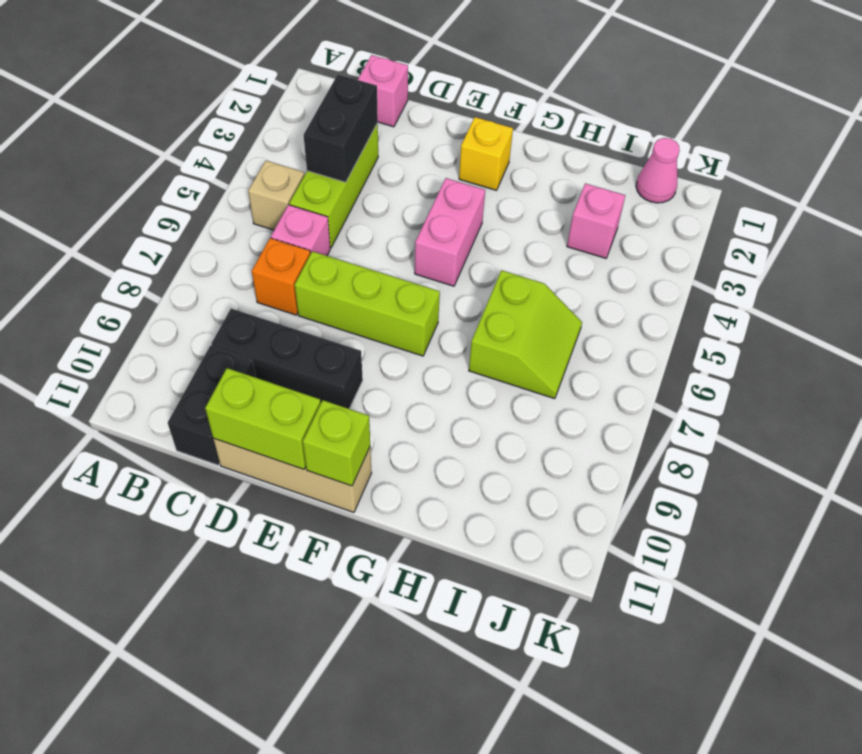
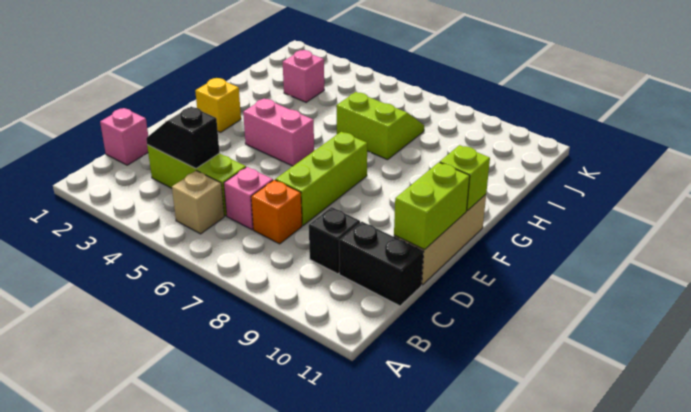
black brick C3:C4 level 2 -> black slope C3:C4 level 2 top 4
black brick C9:E9 level 1 -> black brick C9 level 1
pink cone J1 level 1 -> none

